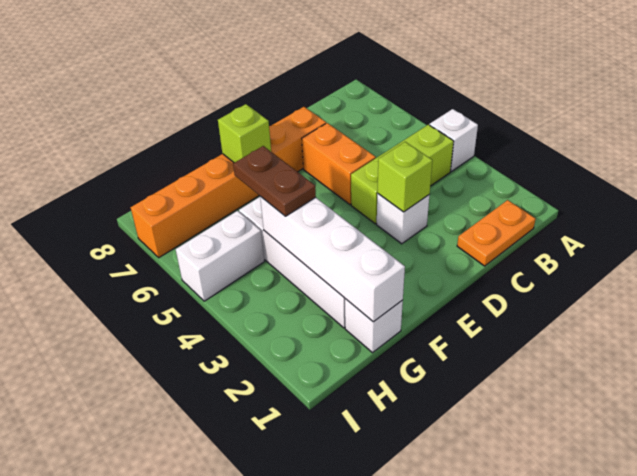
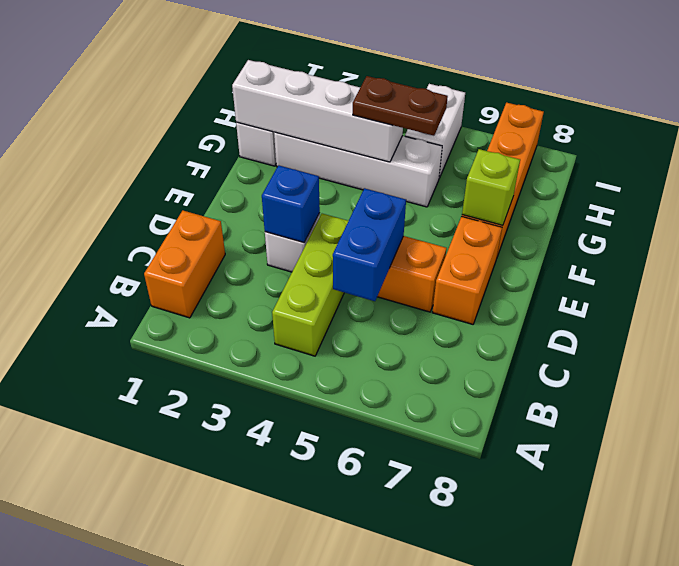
white brick A4 level 1 -> none
orange plate B1:C1 level 1 -> orange brick B1:C1 level 1
none -> blue brick C5:D5 level 2
lime brick D3 level 2 -> blue brick D3 level 2

